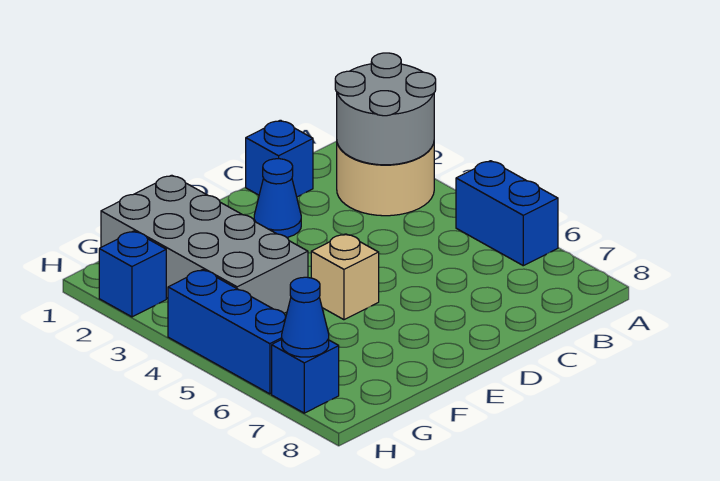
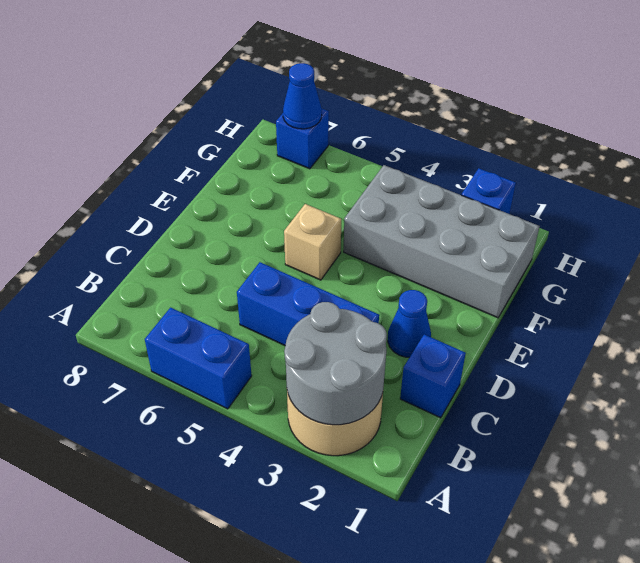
blue brick H4:H6 level 1 -> blue brick C3:C5 level 1

